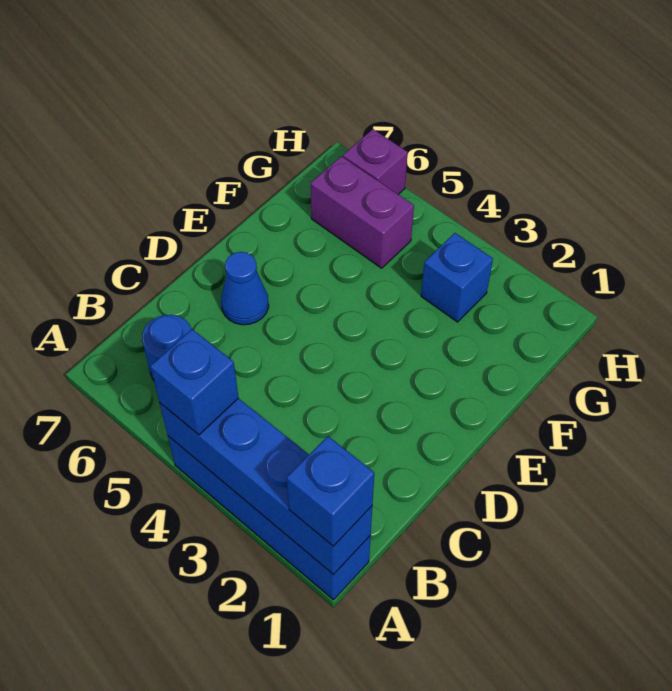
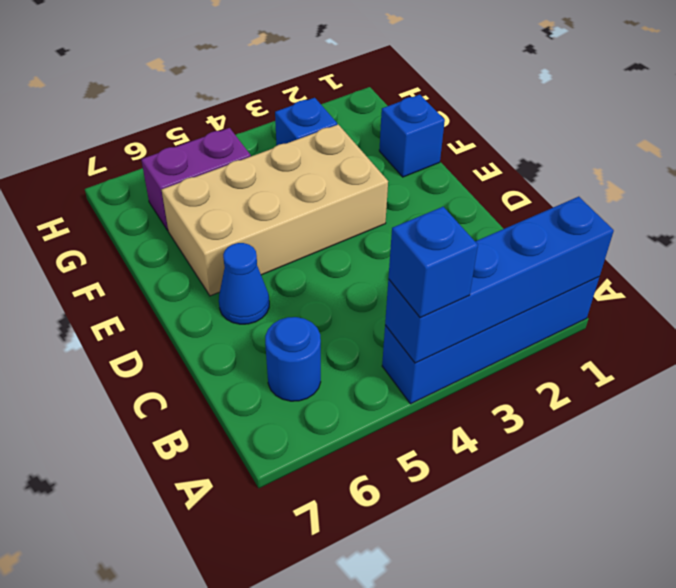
blue brick A1 level 3 -> blue brick F1 level 1
none -> tan brick E3:F6 level 1
purple brick H6 level 1 -> none

